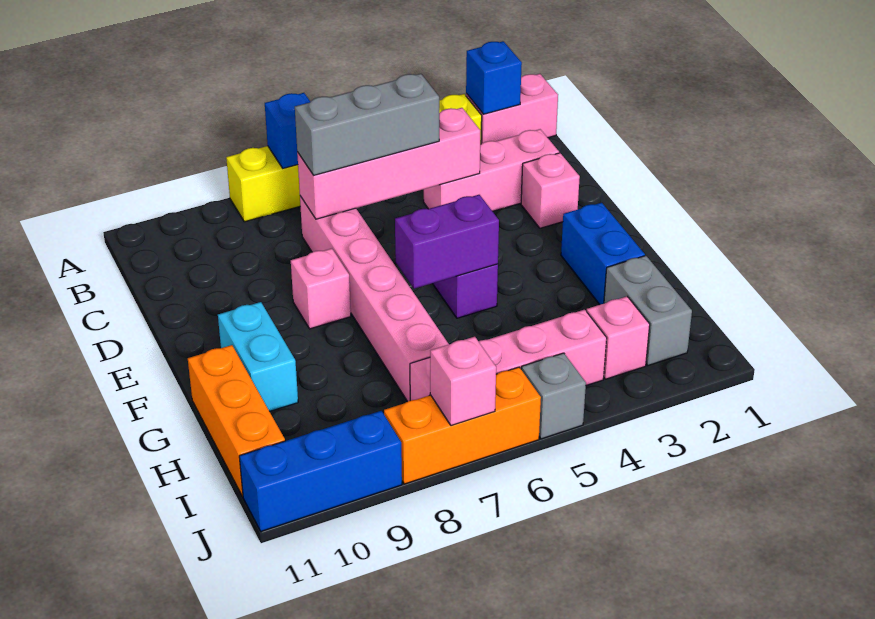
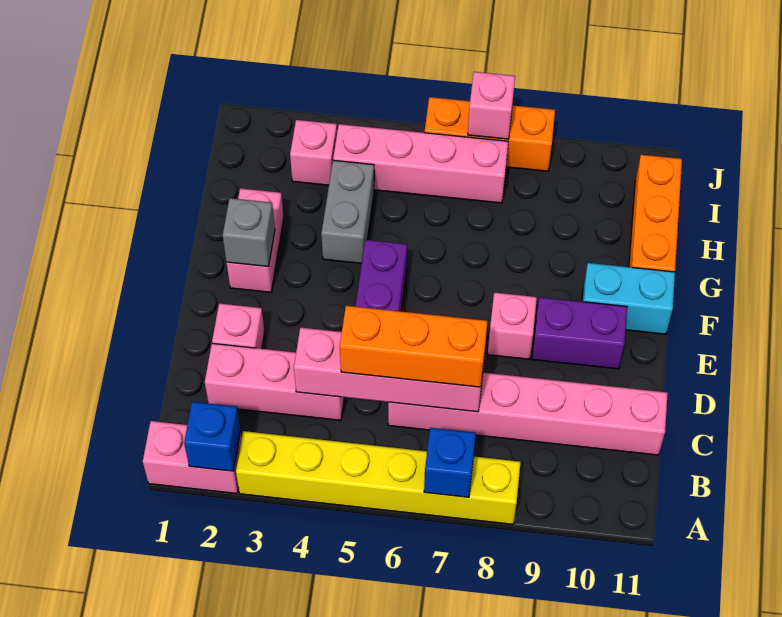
grey brick C5:C7 level 3 -> orange brick C5:C7 level 3
pink brick C7:H7 level 1 -> pink brick C6:C11 level 1
blue brick F2:G2 level 1 -> pink brick F2:G2 level 1
purple brick F5:F6 level 2 -> purple brick E9:E10 level 1
cyan brick F10:G10 level 1 -> cyan brick F10:F11 level 1
grey brick H2:I2 level 1 -> grey brick G4:H4 level 1
grey brick J5 level 1 -> grey brick F2 level 2
blue brick J9:J11 level 1 -> none

